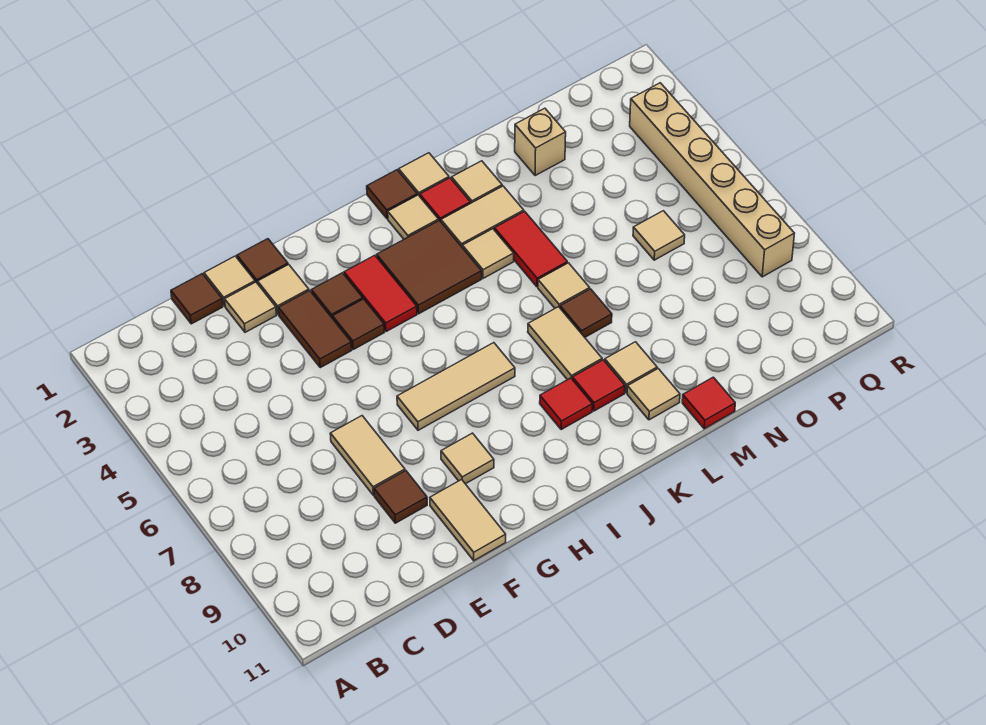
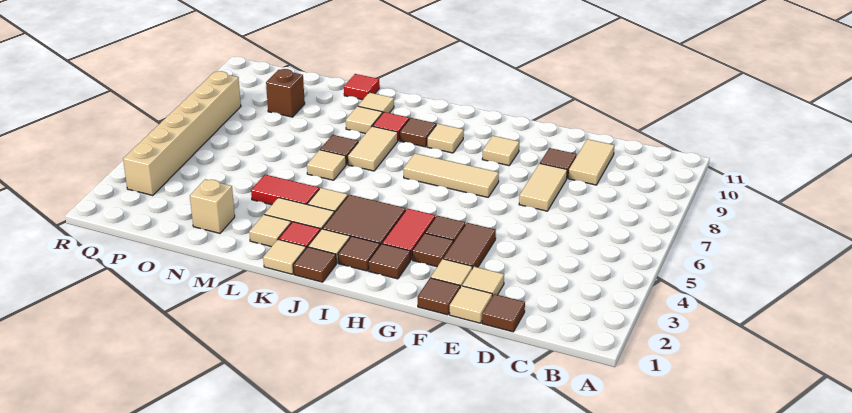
tan tile F10:F11 level 1 -> tan tile D9:D10 level 1
none -> brown tile H2 level 1
none -> brown tile I2 level 1
red tile J9 level 1 -> brown tile J9 level 1
red tile L4:L5 level 1 -> red tile L4:M4 level 1
tan tile O6 level 1 -> tan tile I9 level 1
none -> brown brick O9 level 1

